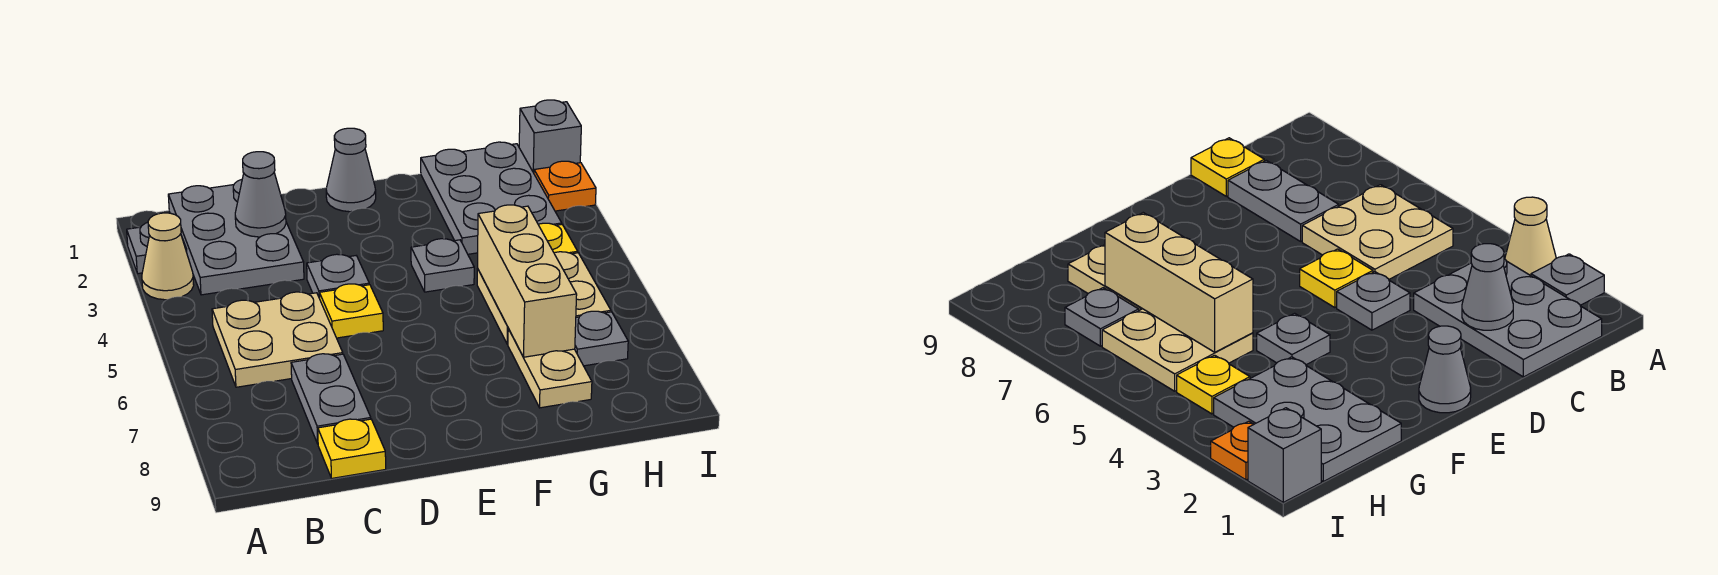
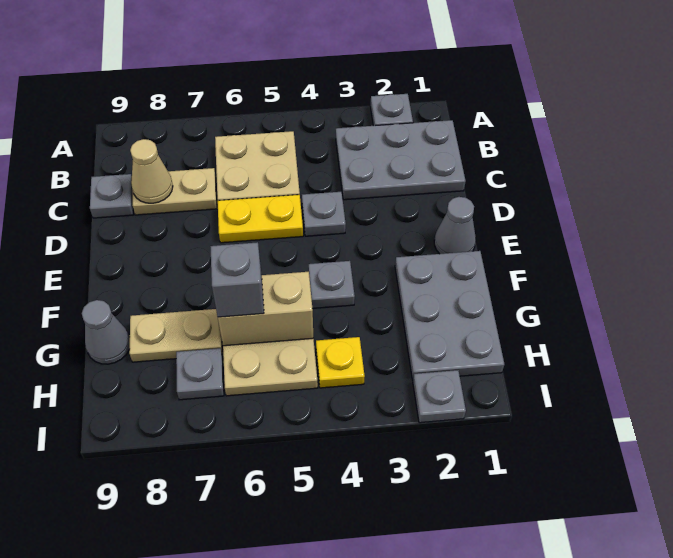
tan cone A3 level 1 -> tan cone C8 level 2
grey cone C2 level 2 -> grey cone G9 level 1
grey plate C7:C8 level 1 -> tan plate C7:C8 level 1
yellow plate C9 level 1 -> grey plate C9 level 1
yellow plate D5 level 1 -> yellow plate D5:D6 level 1
grey plate G1:H3 level 1 -> grey plate F1:H2 level 1
tan brick G5:G7 level 2 -> tan brick G5:G6 level 2
grey brick I1 level 1 -> grey brick G6 level 3
orange plate I2 level 1 -> grey plate I2 level 1

